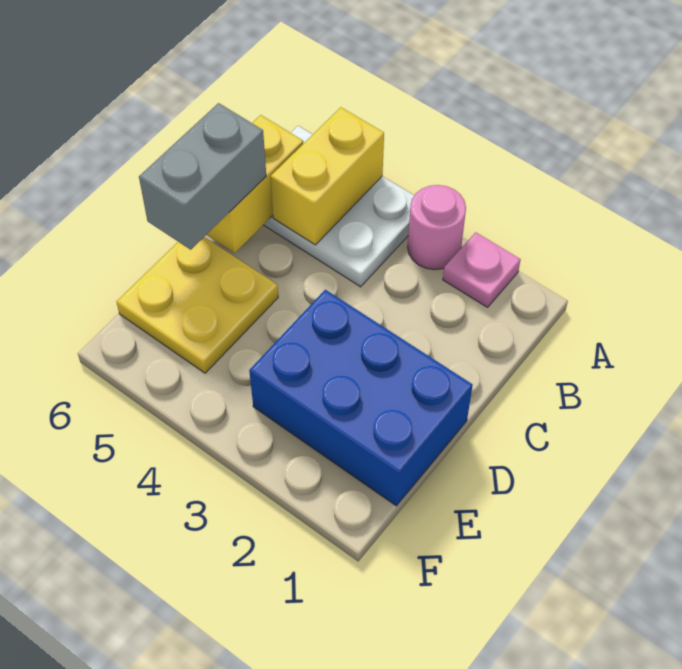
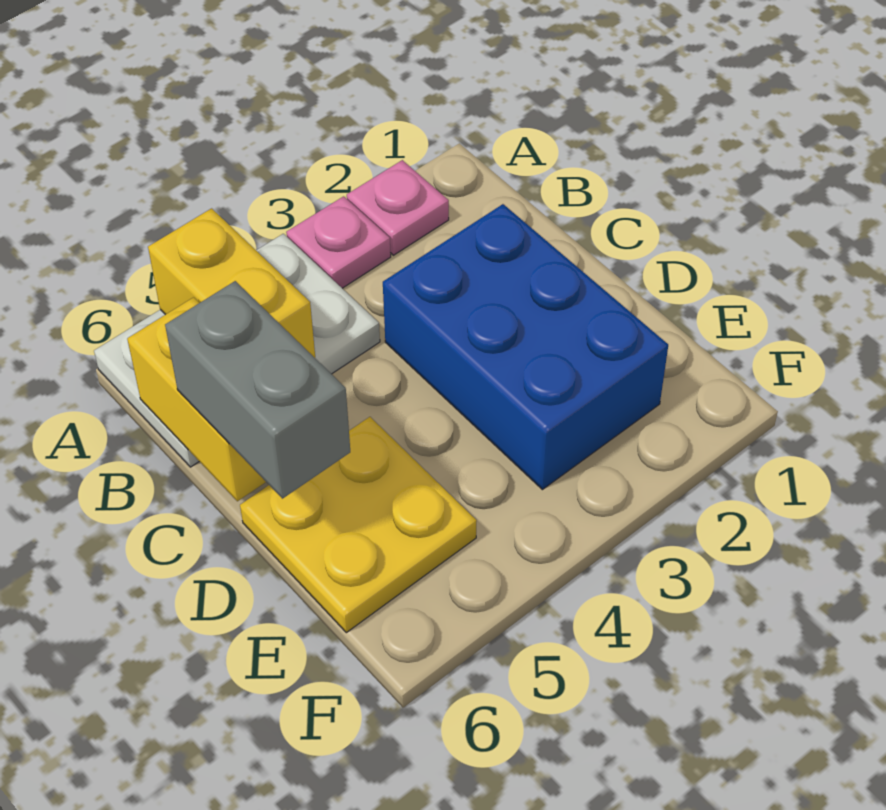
pink round brick A3 level 1 -> pink plate A3 level 1
blue brick D1:E3 level 1 -> blue brick C2:E3 level 1

